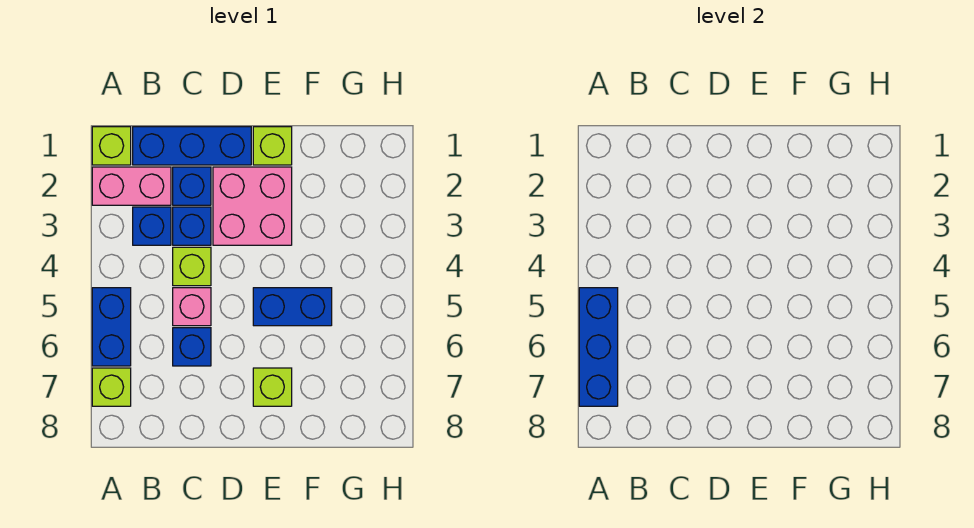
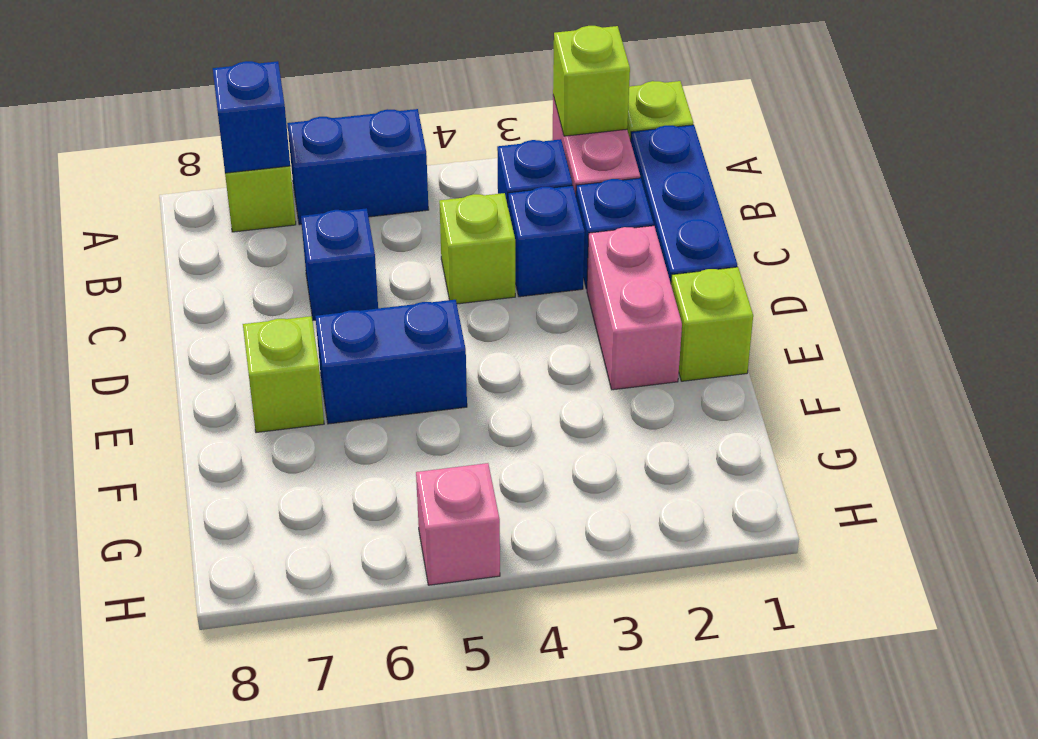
none -> lime brick A2 level 2
blue brick A5:A7 level 2 -> blue brick A7 level 2
pink brick C5 level 1 -> pink brick H5 level 1
pink brick D2:E3 level 1 -> pink brick D2:E2 level 1
blue brick E5:F5 level 1 -> blue brick E5:E6 level 1

